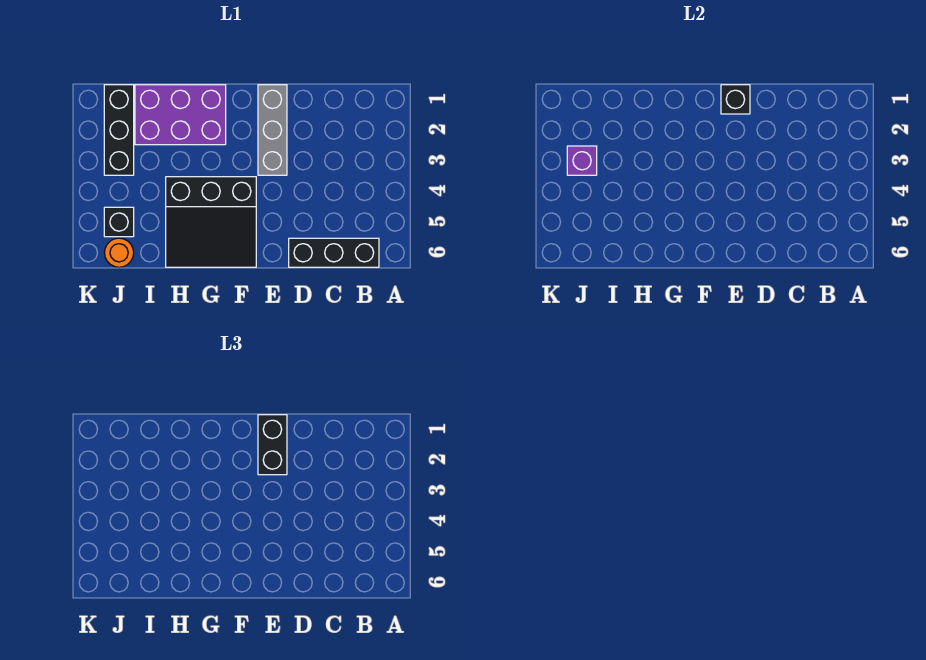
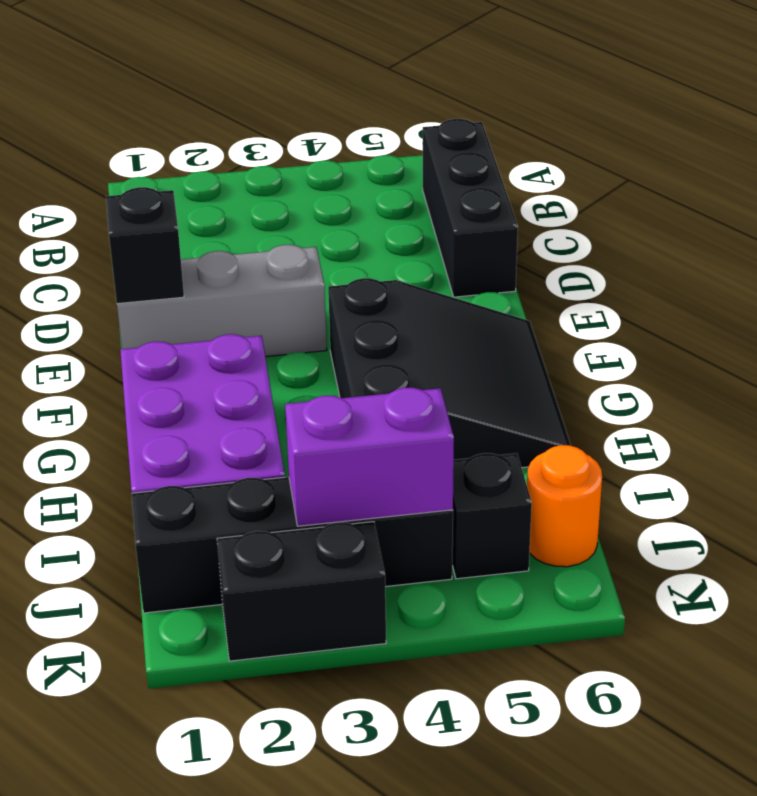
black brick E1:E2 level 3 -> black brick K2:K3 level 1
black brick J1:J3 level 1 -> black brick J1:J4 level 1
purple brick J3 level 2 -> purple brick J3:J4 level 2

